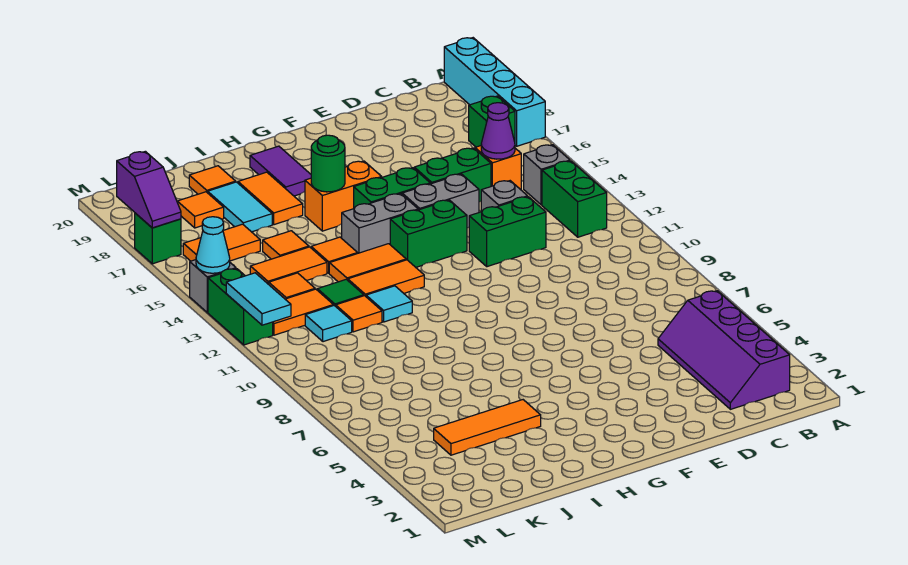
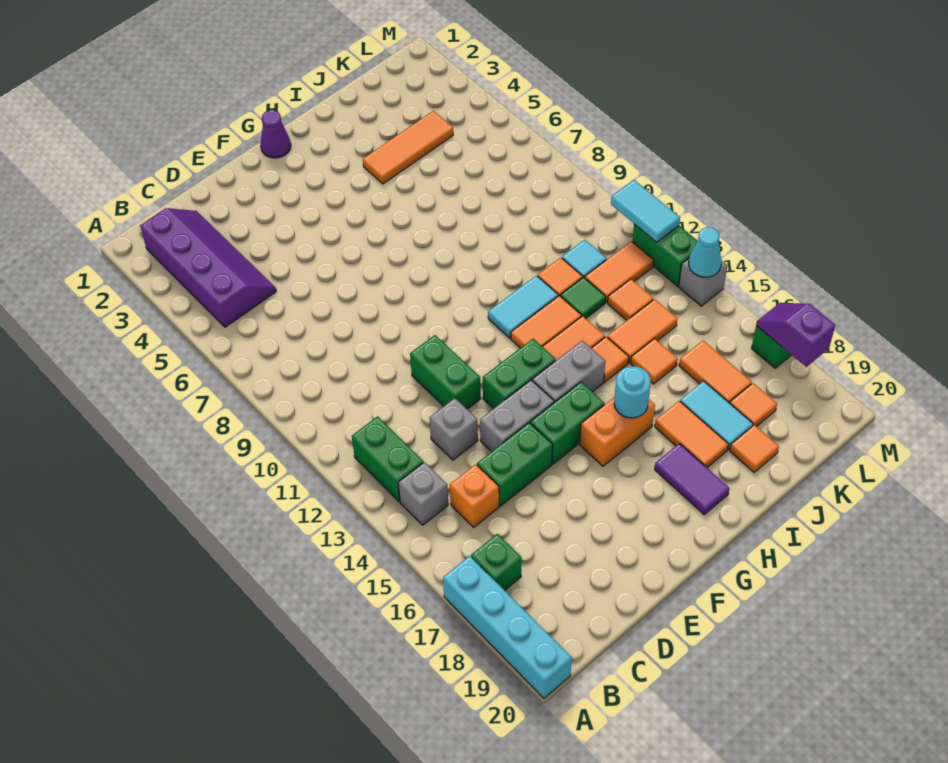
purple cone C15 level 2 -> purple cone G1 level 1
green brick D12:E12 level 1 -> green brick E11:E12 level 1
green round brick H16 level 2 -> cyan round brick H16 level 2
cyan tile I11 level 1 -> cyan tile H11:I11 level 1
orange tile K16:L16 level 1 -> orange tile K16:K17 level 1

